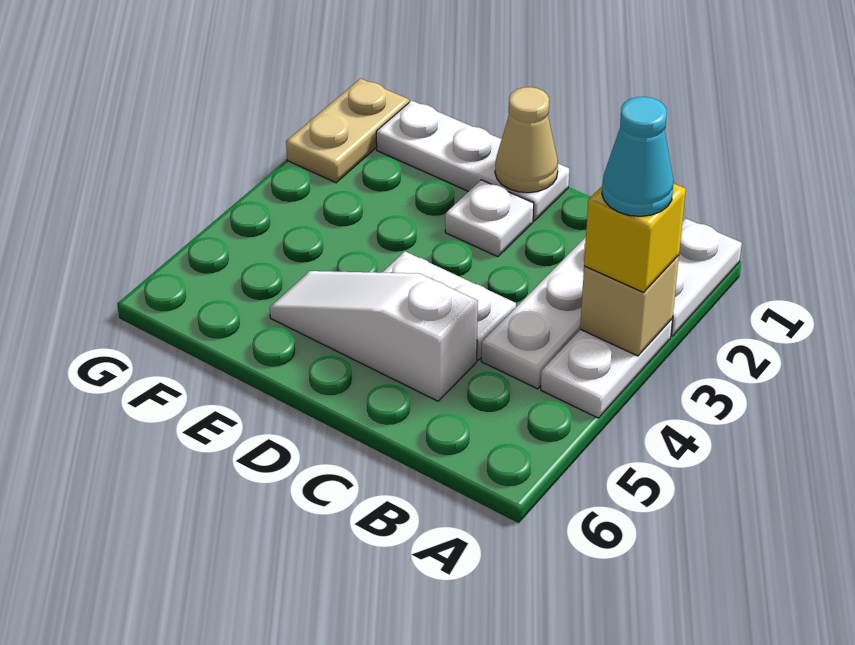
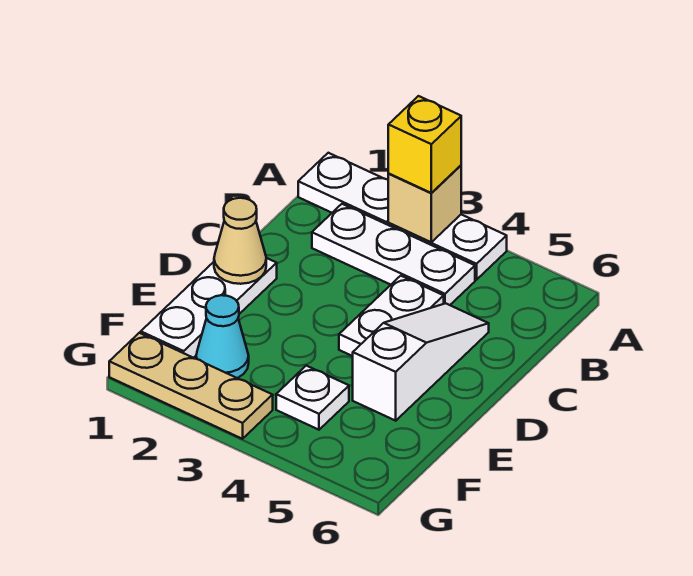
cyan cone A3 level 4 -> cyan cone F2 level 1
white slope C5:E5 level 1 top C -> white slope C5:E5 level 1 top E
white plate D2 level 1 -> white plate F4 level 1
tan plate G1:G2 level 1 -> tan plate G1:G3 level 1

